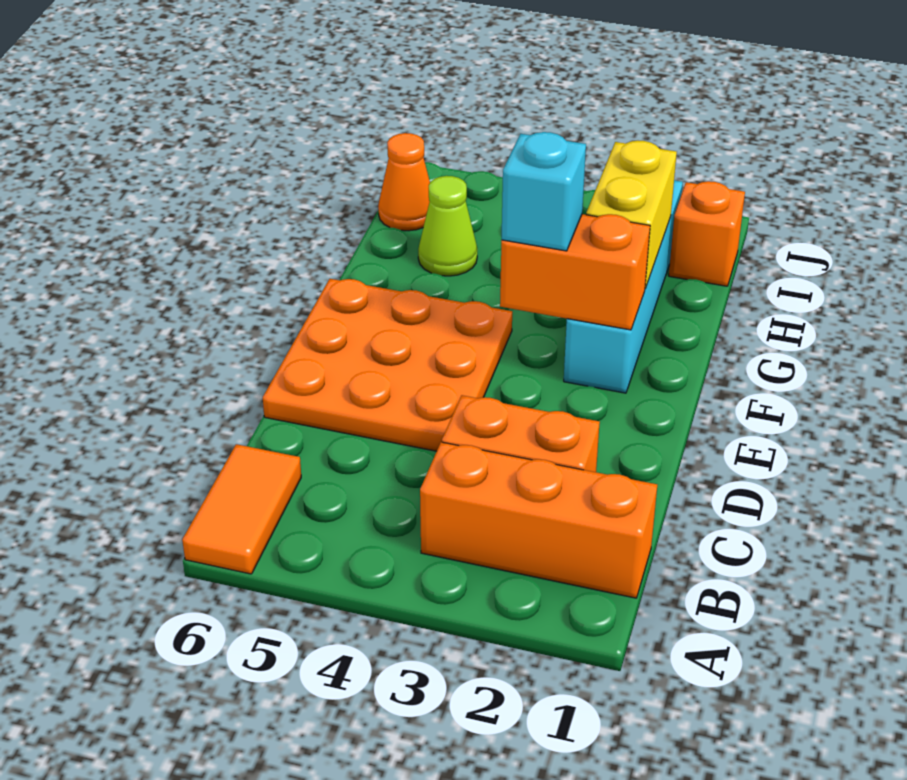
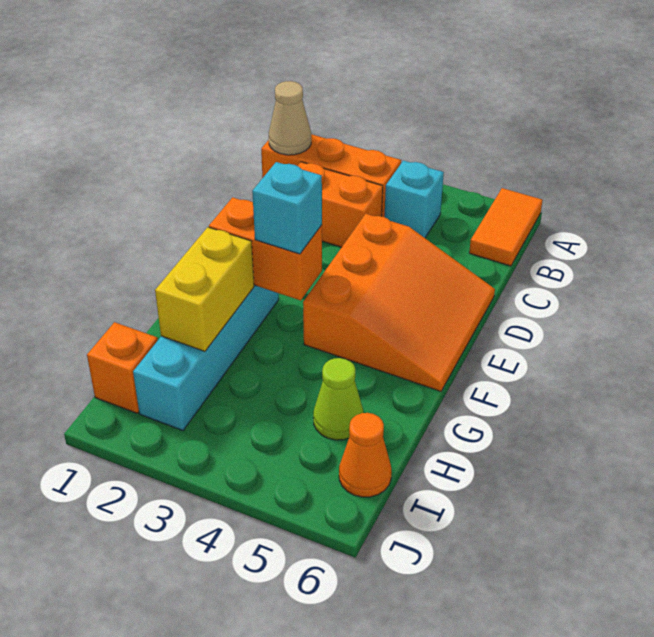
none -> tan cone B1 level 2
none -> cyan brick B4 level 1
orange plate D4:F6 level 1 -> orange slope D4:F6 level 1 top 4

